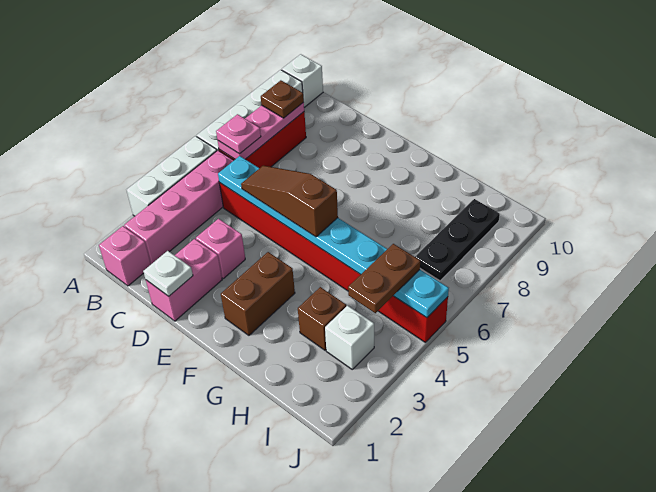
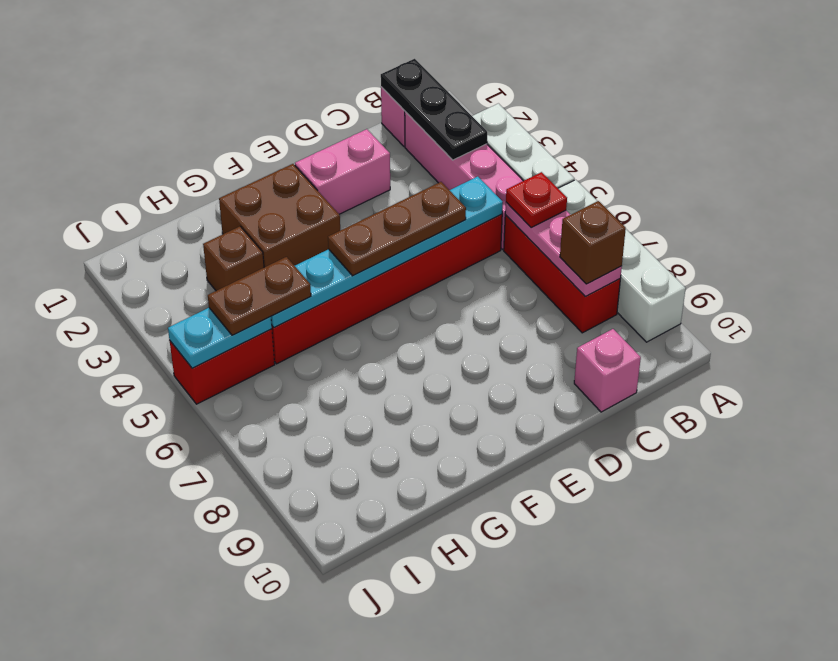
white brick A10 level 1 -> none
pink plate B6 level 3 -> red plate B6 level 3
brown plate B8 level 3 -> brown brick B8 level 3
pink brick D1:D2 level 1 -> pink brick D2:E2 level 1
white plate D1 level 2 -> none
pink brick D3 level 1 -> pink brick C10 level 1
brown slope D5:F5 level 3 top F -> brown plate D5:F5 level 3
brown brick F2:F3 level 1 -> brown brick F2:G3 level 1
white brick I3 level 1 -> none
brown plate I4:I5 level 3 -> brown plate H5:I5 level 3
black plate I7:I9 level 1 -> black plate B1:B3 level 2

